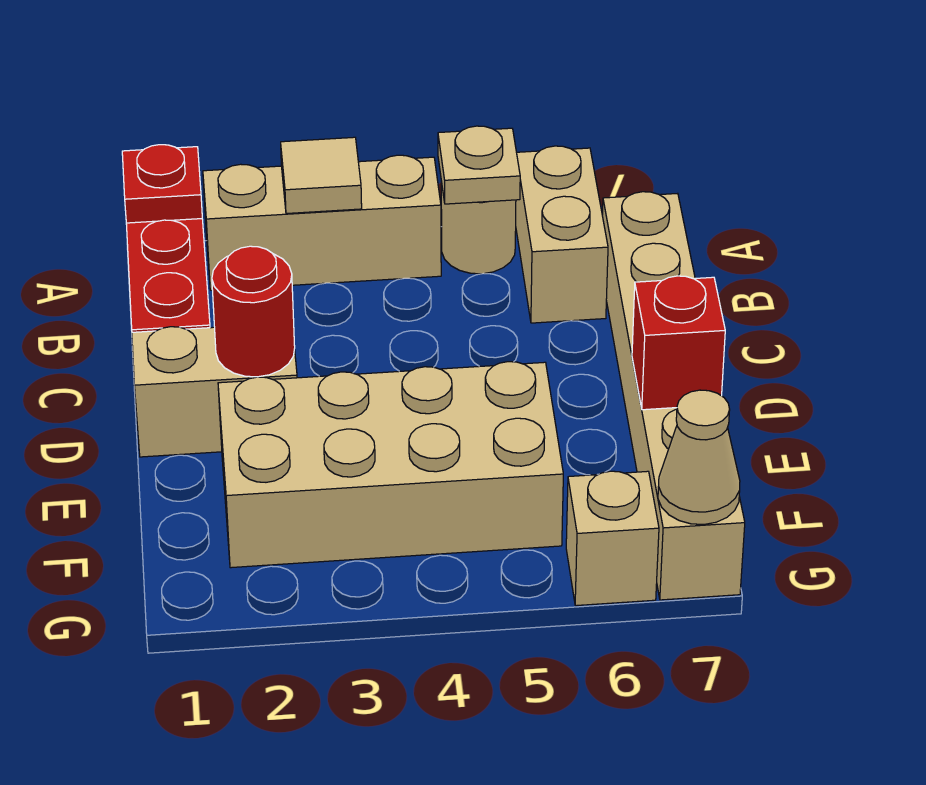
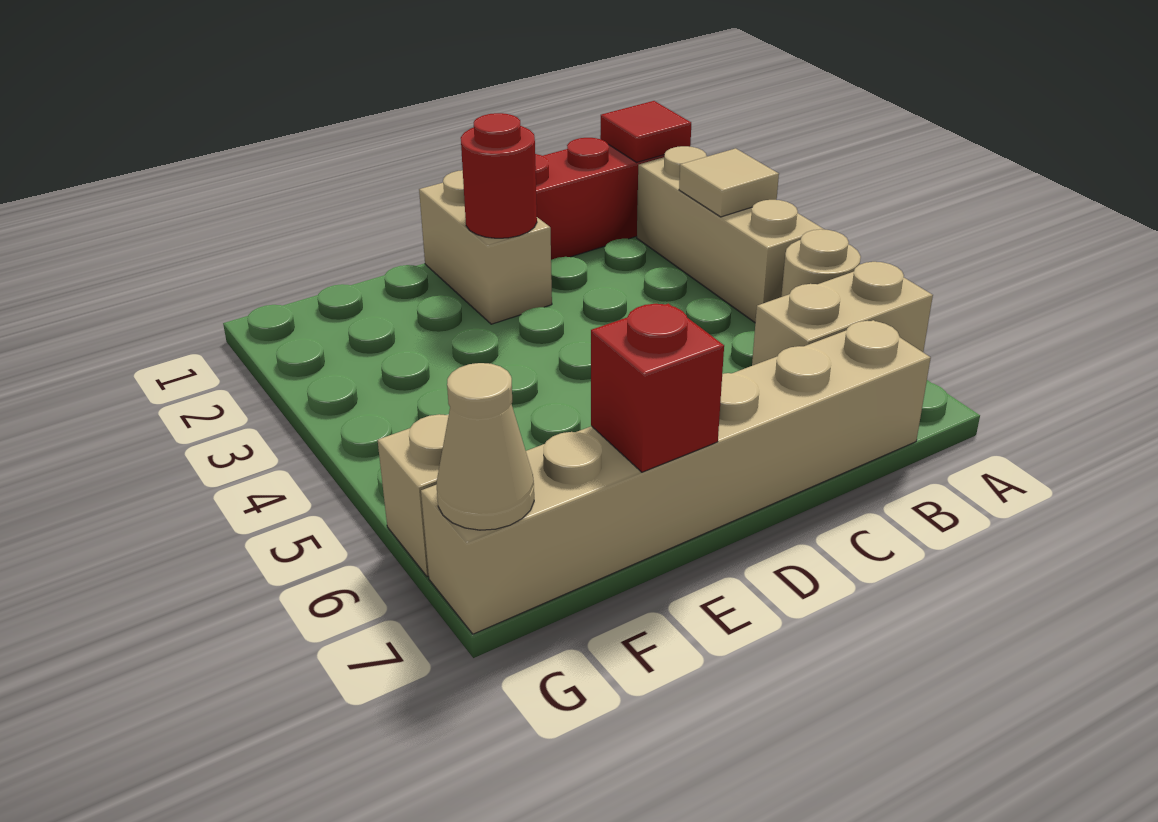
red plate A1 level 2 -> red tile A1 level 2
tan plate A5 level 2 -> none
tan brick E2:F5 level 1 -> none

